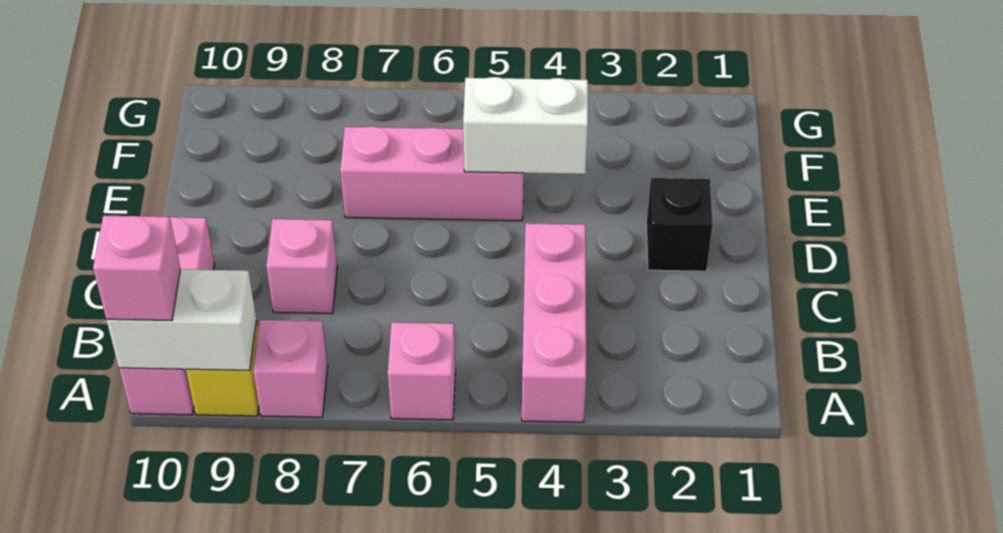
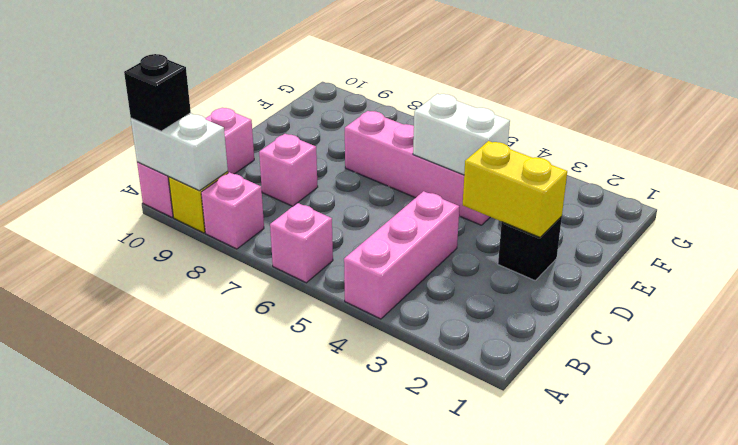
pink brick A10 level 3 -> black brick A10 level 3
none -> yellow brick D2:D3 level 2
pink brick E5:E7 level 1 -> pink brick E4:E7 level 1

